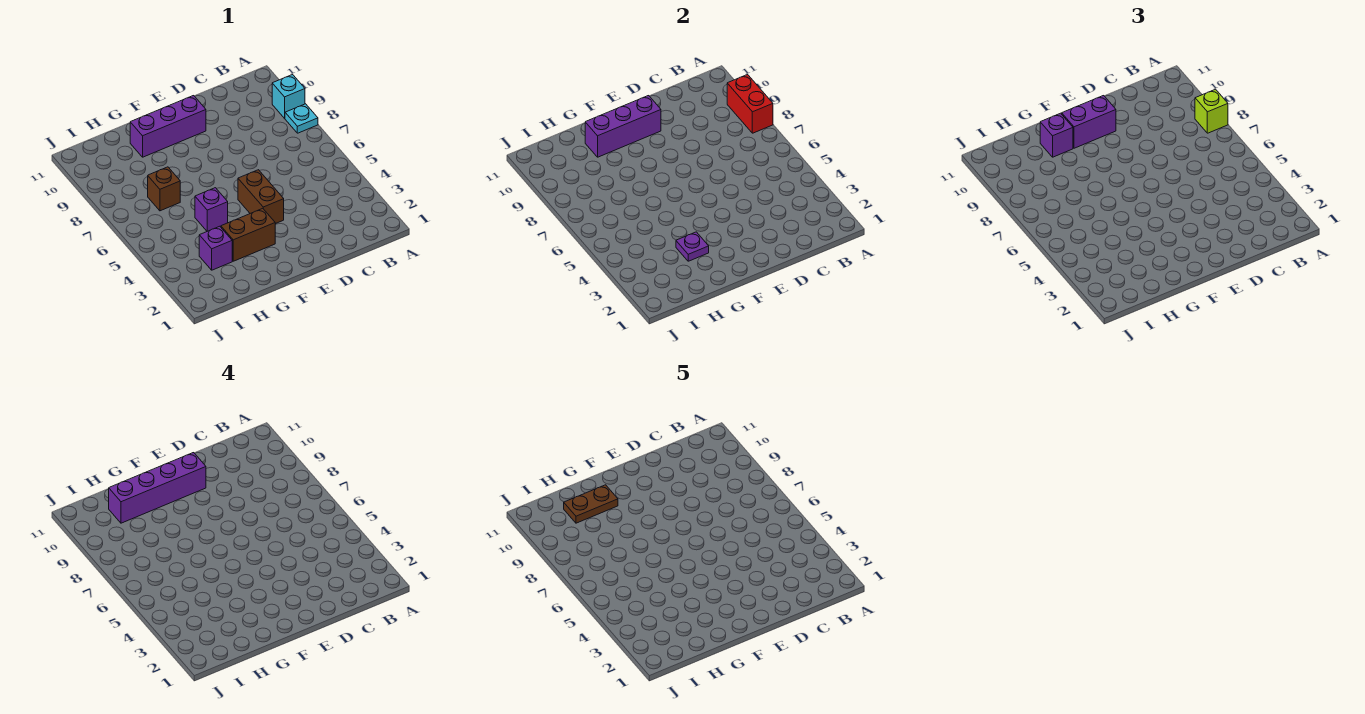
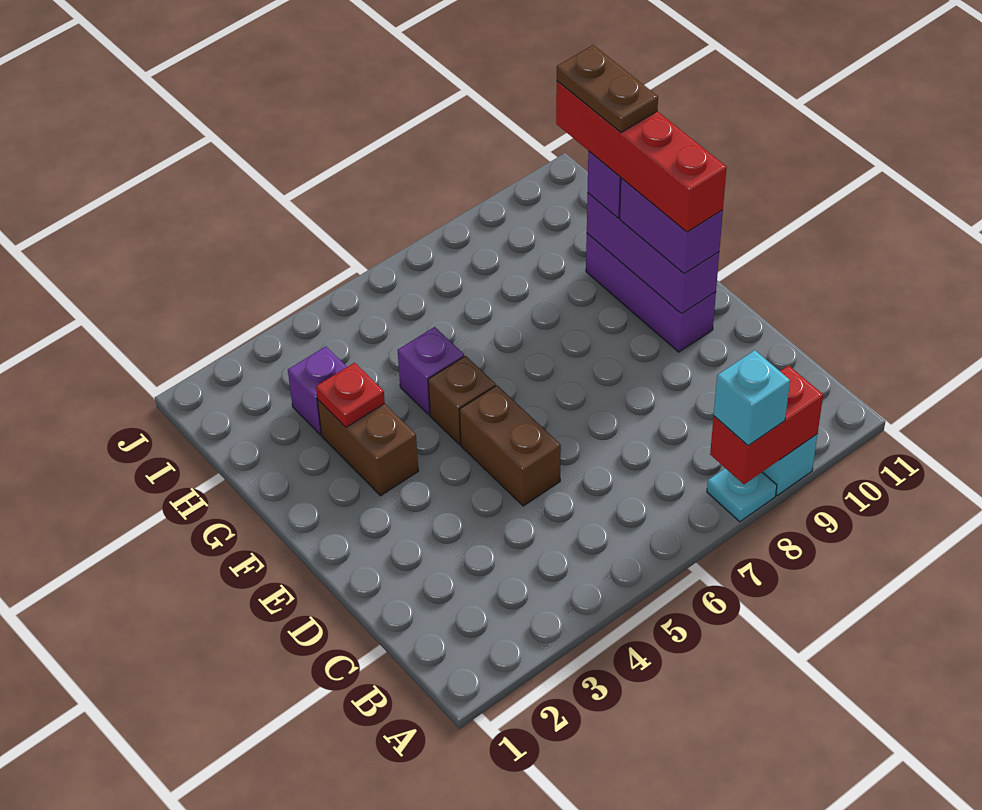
lime brick A8 level 3 -> cyan brick A8 level 3
brown brick E4:E5 level 1 -> brown brick D5:E5 level 1
purple brick E10:H10 level 4 -> red brick E10:H10 level 4
purple plate G3 level 2 -> red plate G3 level 2
brown brick H7 level 1 -> brown brick F5 level 1

